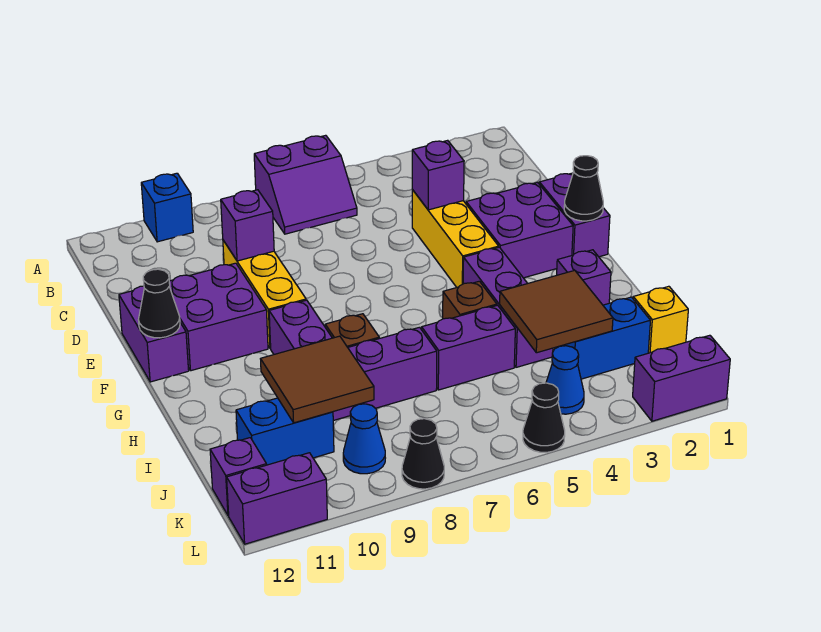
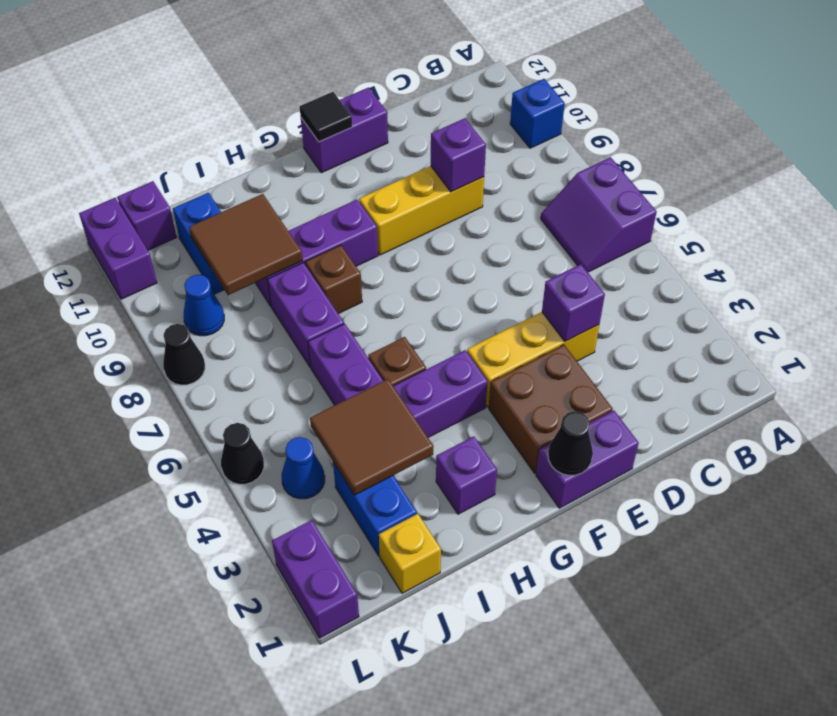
purple brick E2:F3 level 1 -> brown brick E2:F3 level 1
purple brick E10:F11 level 1 -> none
black cone F12 level 2 -> black tile F12 level 2

